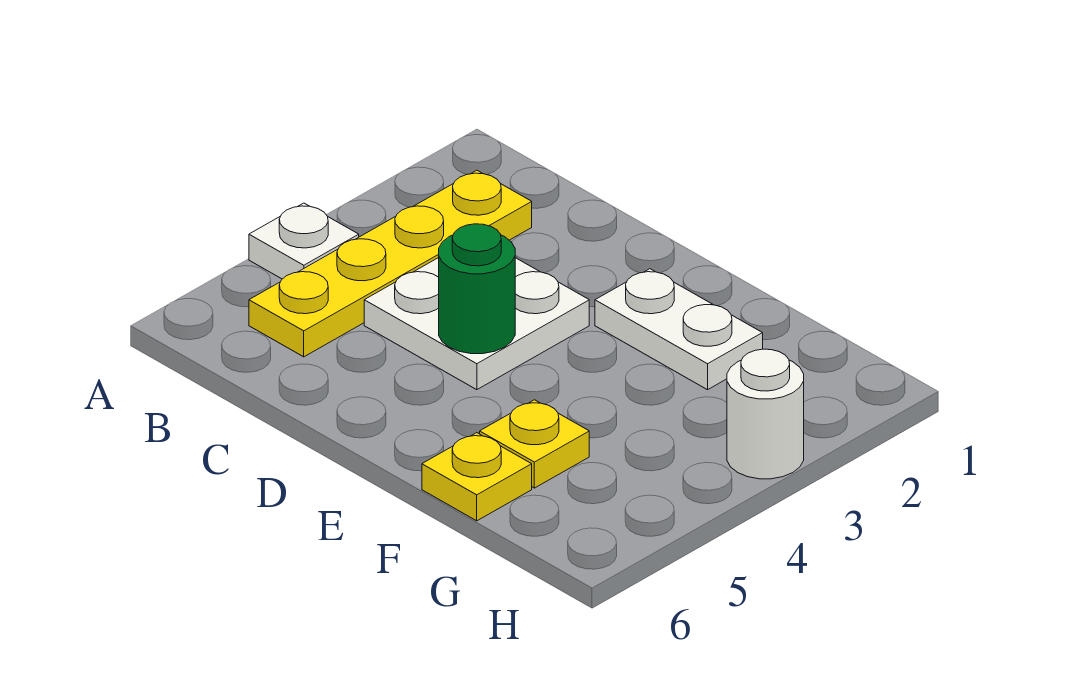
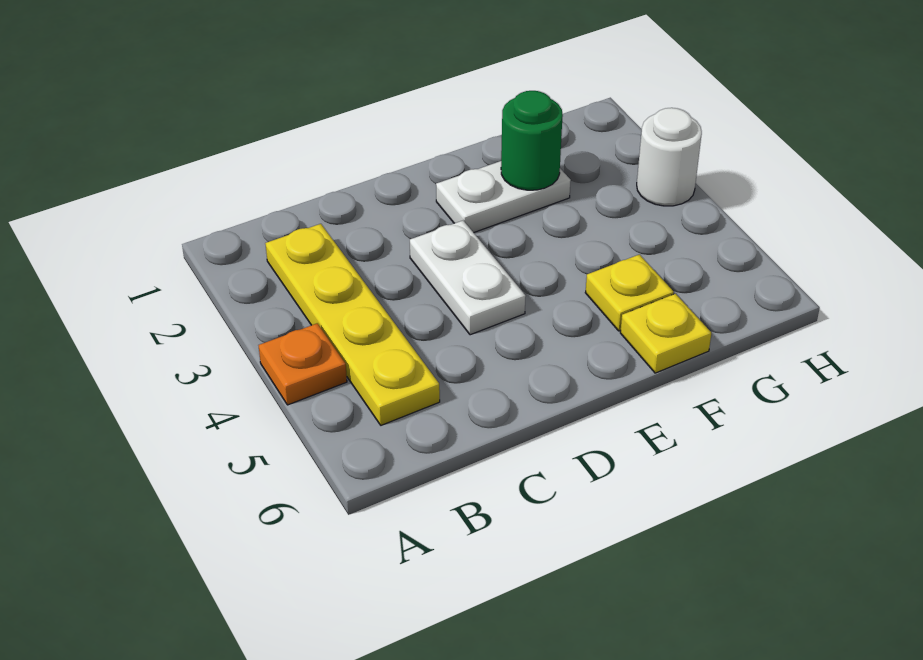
white plate A4 level 1 -> orange plate A4 level 1
white plate C3:D4 level 1 -> white plate D3:D4 level 1
green round brick D4 level 2 -> green round brick F2 level 2

